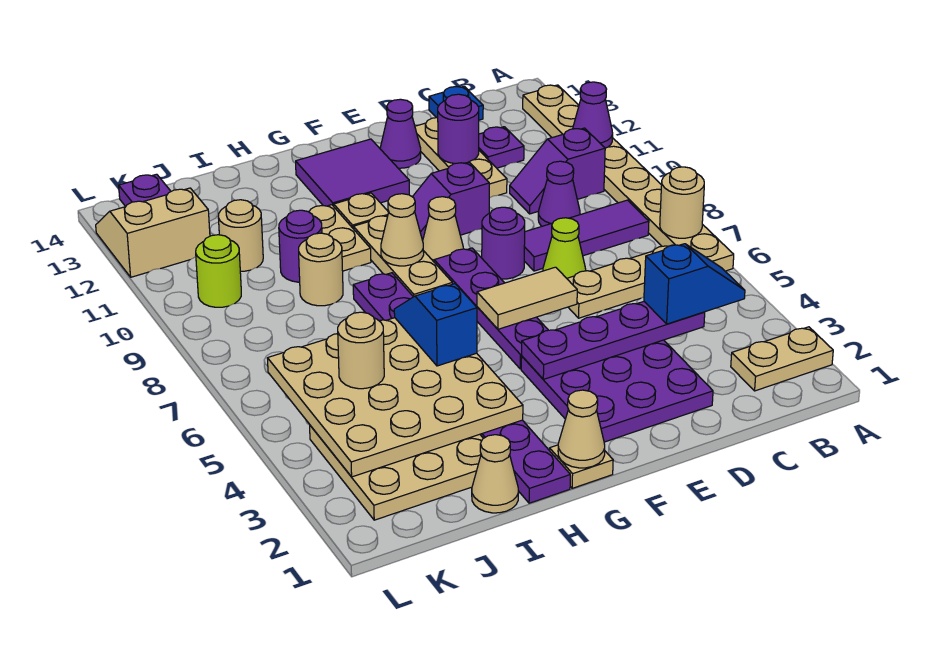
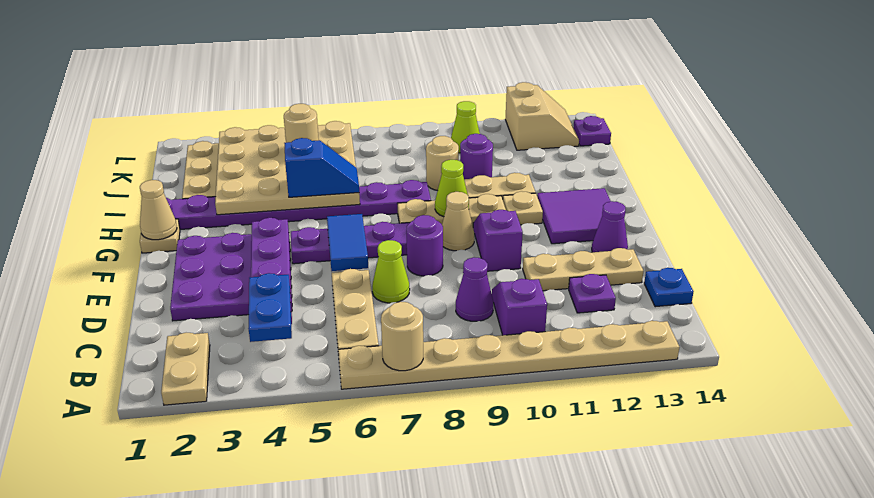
purple cone A11 level 2 -> none
blue slope B4:C4 level 3 top C -> blue plate B4:C4 level 3
purple tile B8:D8 level 1 -> none
purple round brick D12 level 2 -> none
tan tile E6:F6 level 2 -> blue tile E6:F6 level 2
tan cone G9 level 2 -> lime cone G9 level 2
tan cone I1 level 1 -> none
tan round brick J11 level 1 -> none
lime round brick K10 level 1 -> lime cone K10 level 1

